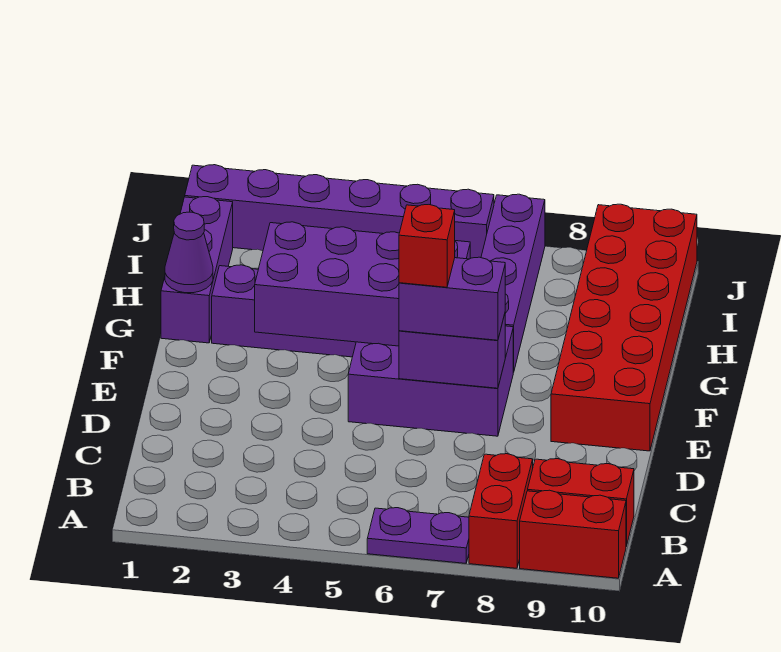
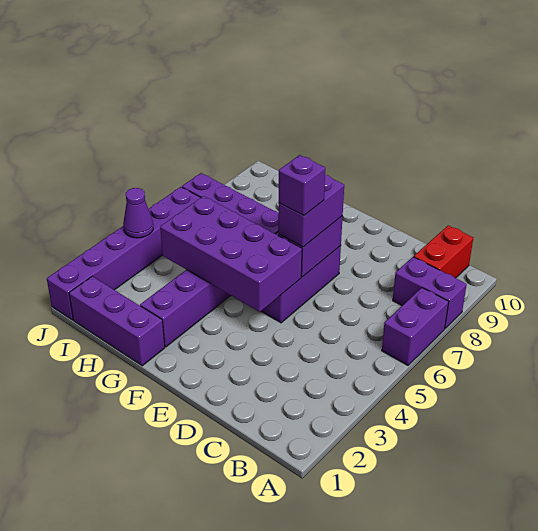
purple plate A6:A7 level 1 -> purple brick A6:A7 level 1
red brick A8:B8 level 1 -> purple brick A8:B8 level 1
red brick A9:A10 level 1 -> none
red brick E6 level 4 -> purple brick E6 level 4
red brick E9:J10 level 1 -> none
purple brick F3:G6 level 2 -> purple brick E4:H5 level 2
purple cone G1 level 2 -> purple cone J4 level 2

